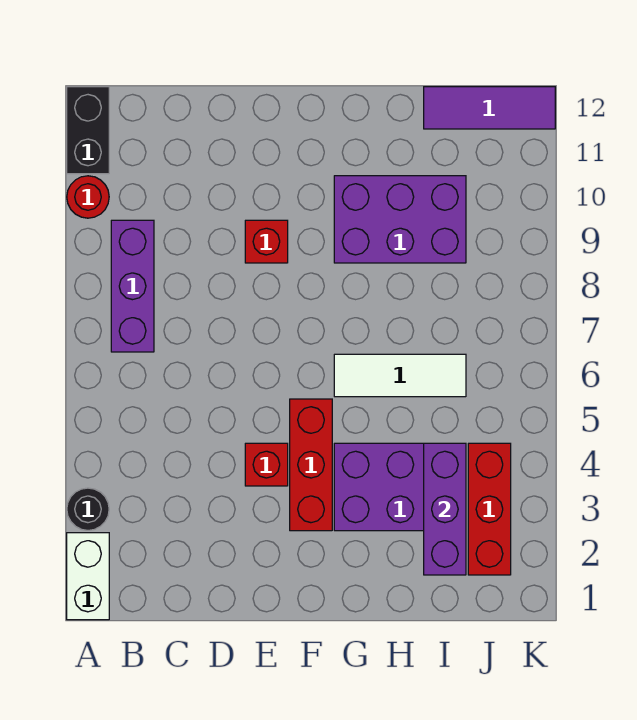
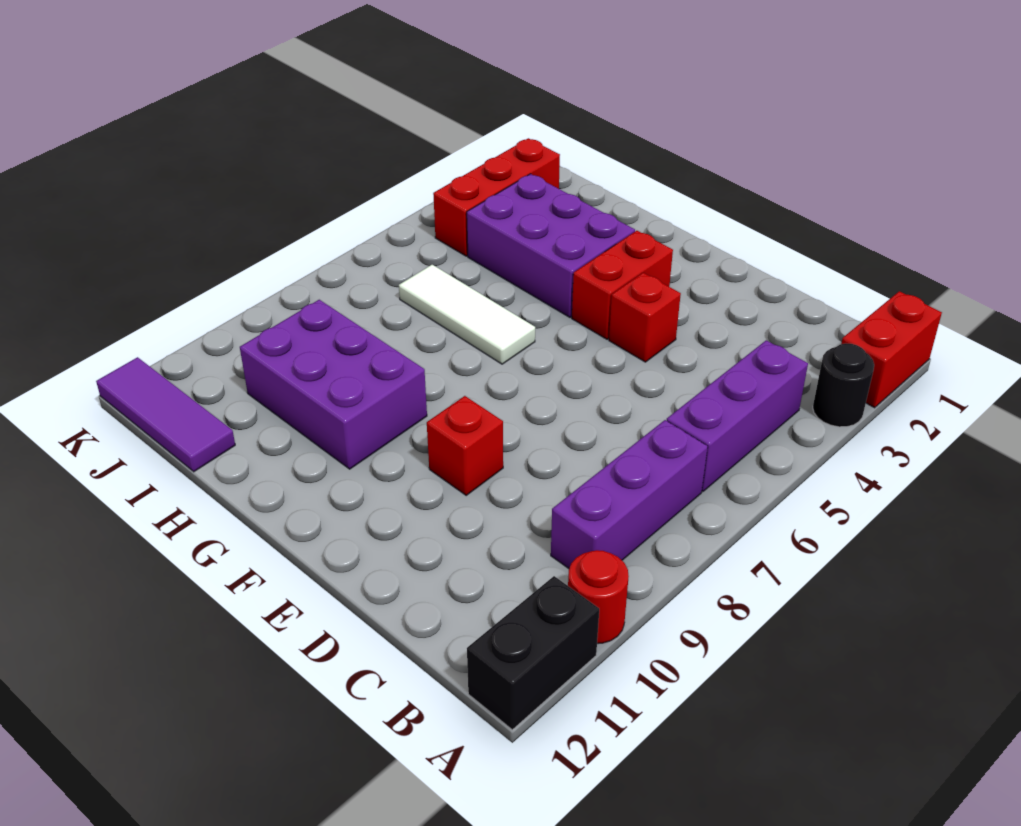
white brick A1:A2 level 1 -> red brick A1:A2 level 1
red brick F3:F5 level 1 -> red brick F3:F4 level 1
purple brick I2:I4 level 2 -> purple brick B4:B6 level 1

